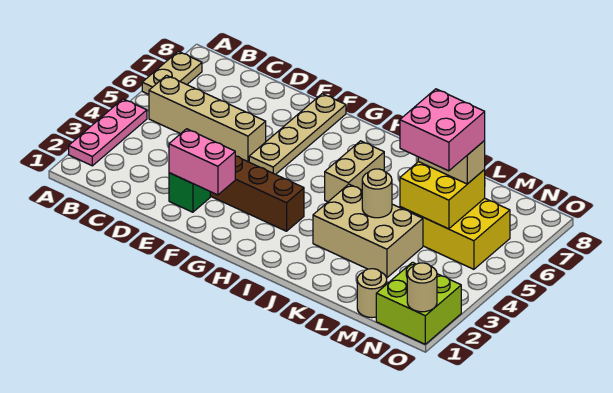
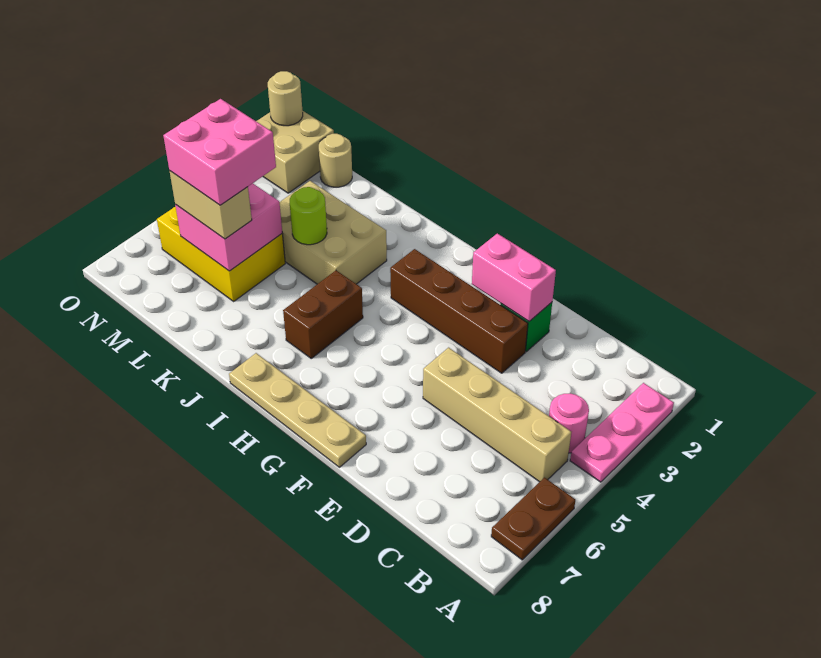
tan plate A6:A7 level 1 -> brown plate A6:A7 level 1
none -> pink round brick B4 level 1
tan plate F5:F8 level 1 -> tan plate F8:I8 level 1
tan brick I5:I6 level 1 -> brown brick I5:I6 level 1
tan round brick K4 level 2 -> lime round brick K4 level 2
yellow brick L5:M6 level 2 -> pink brick L5:M6 level 2
lime brick N1:O2 level 1 -> tan brick N1:O2 level 1

